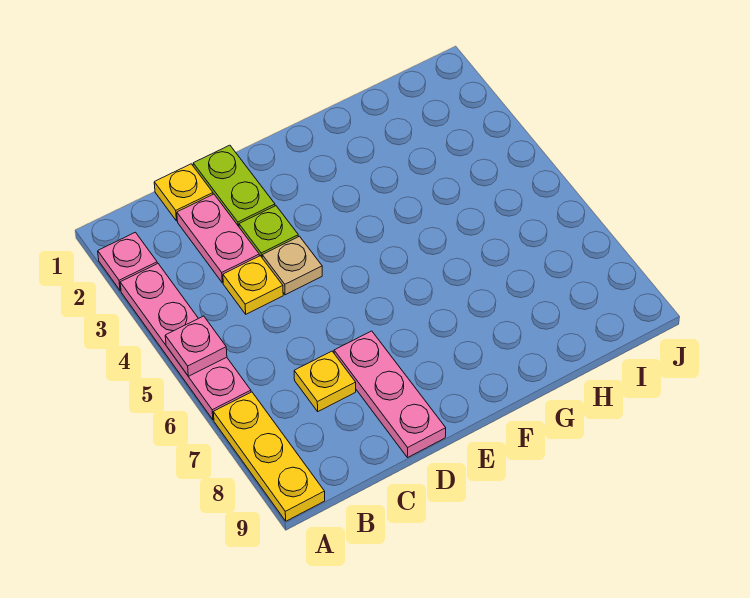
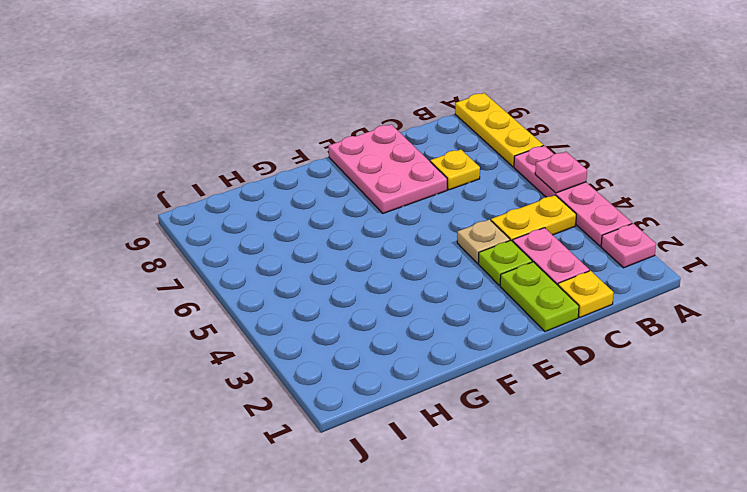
yellow plate C4 level 1 -> yellow plate B4:C4 level 1
pink plate D7:D9 level 1 -> pink plate D7:E9 level 1

